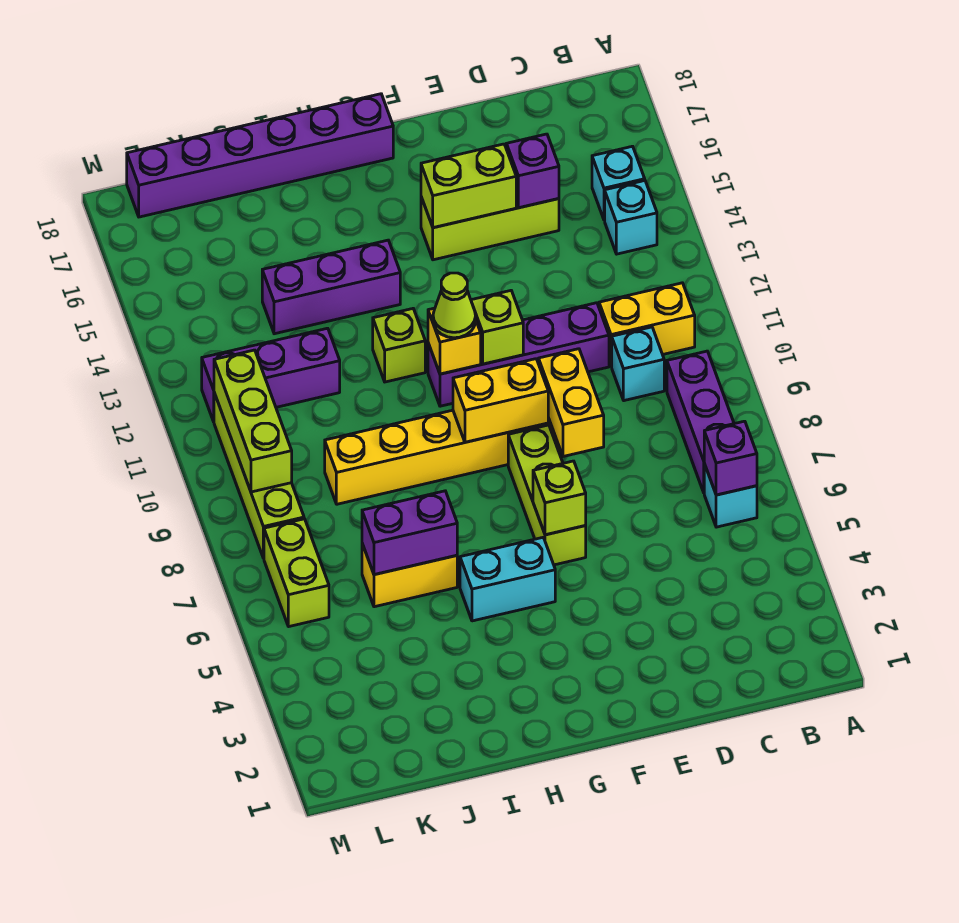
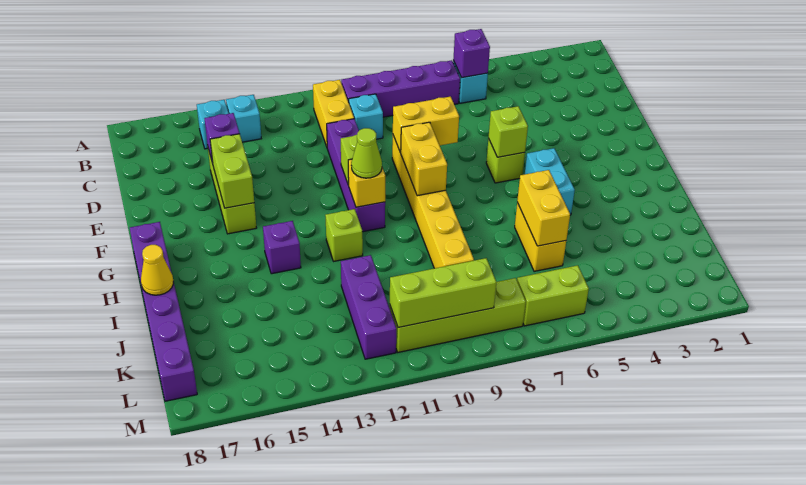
purple brick B7:B9 level 1 -> purple brick B7:B10 level 1
lime brick F6:F8 level 1 -> lime brick F6 level 1
purple brick H14:J14 level 1 -> purple brick H14 level 1
purple brick I6:J6 level 2 -> yellow brick I6:J6 level 2
none -> yellow cone I18 level 2

